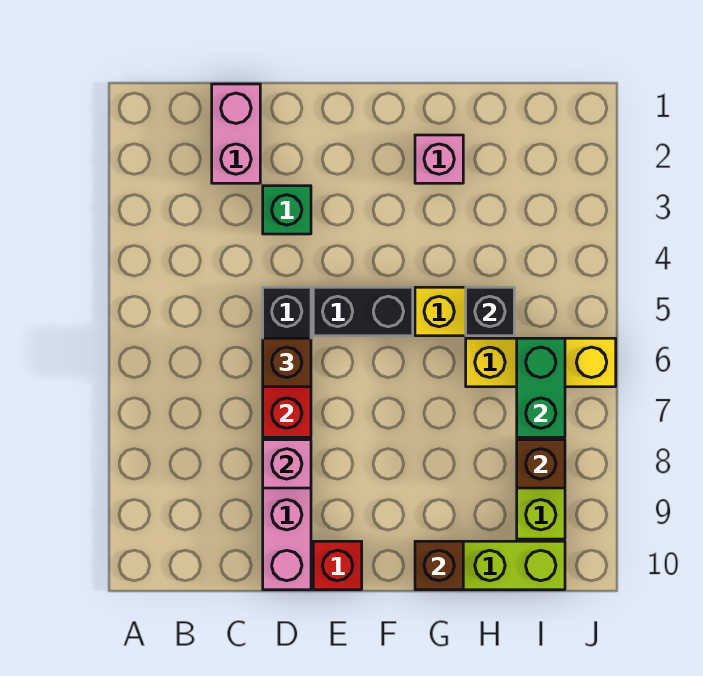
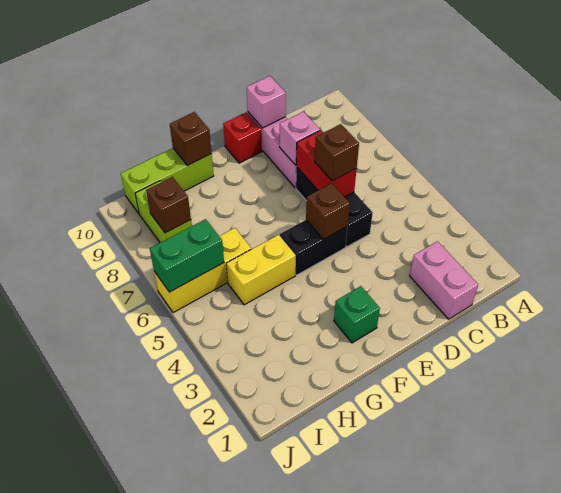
green brick D3 level 1 -> green brick F2 level 1
none -> brown brick E5 level 2
pink brick G2 level 1 -> pink brick D10 level 2
black brick H5 level 2 -> none
green brick I6:I7 level 2 -> green brick I6:J6 level 2

